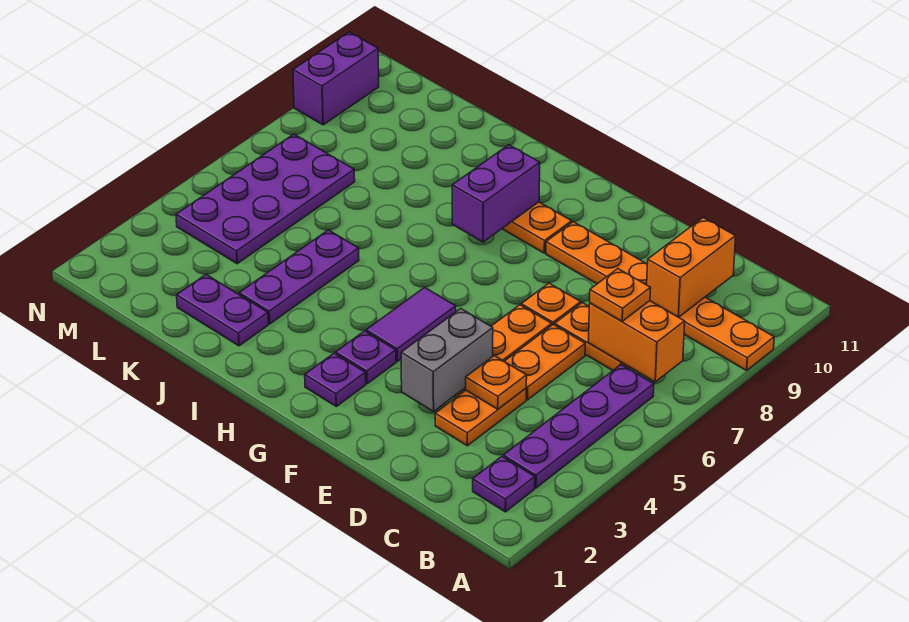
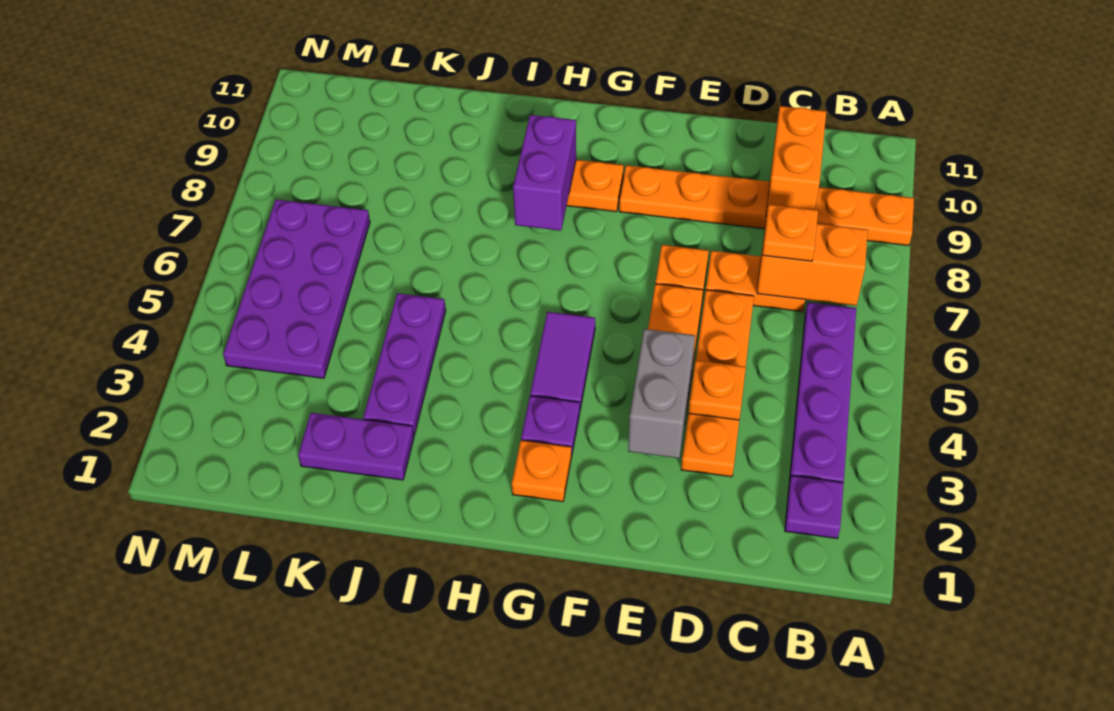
purple plate G2 level 1 -> orange plate G2 level 1
purple brick N9:N10 level 1 -> none

